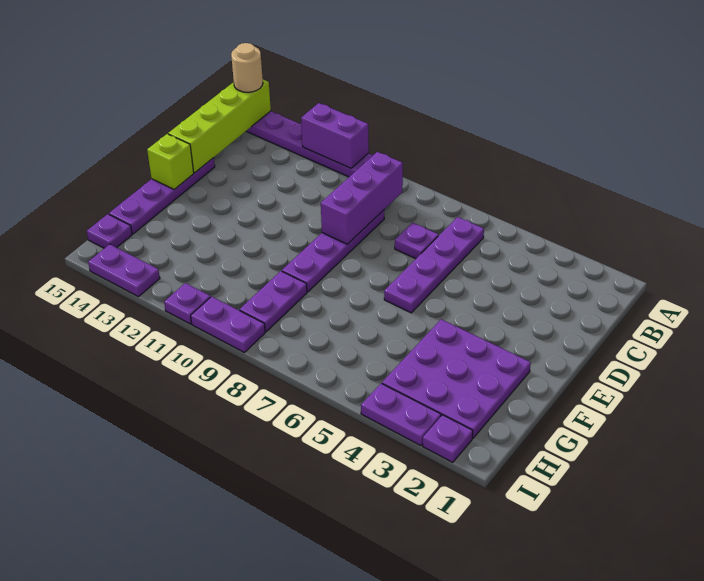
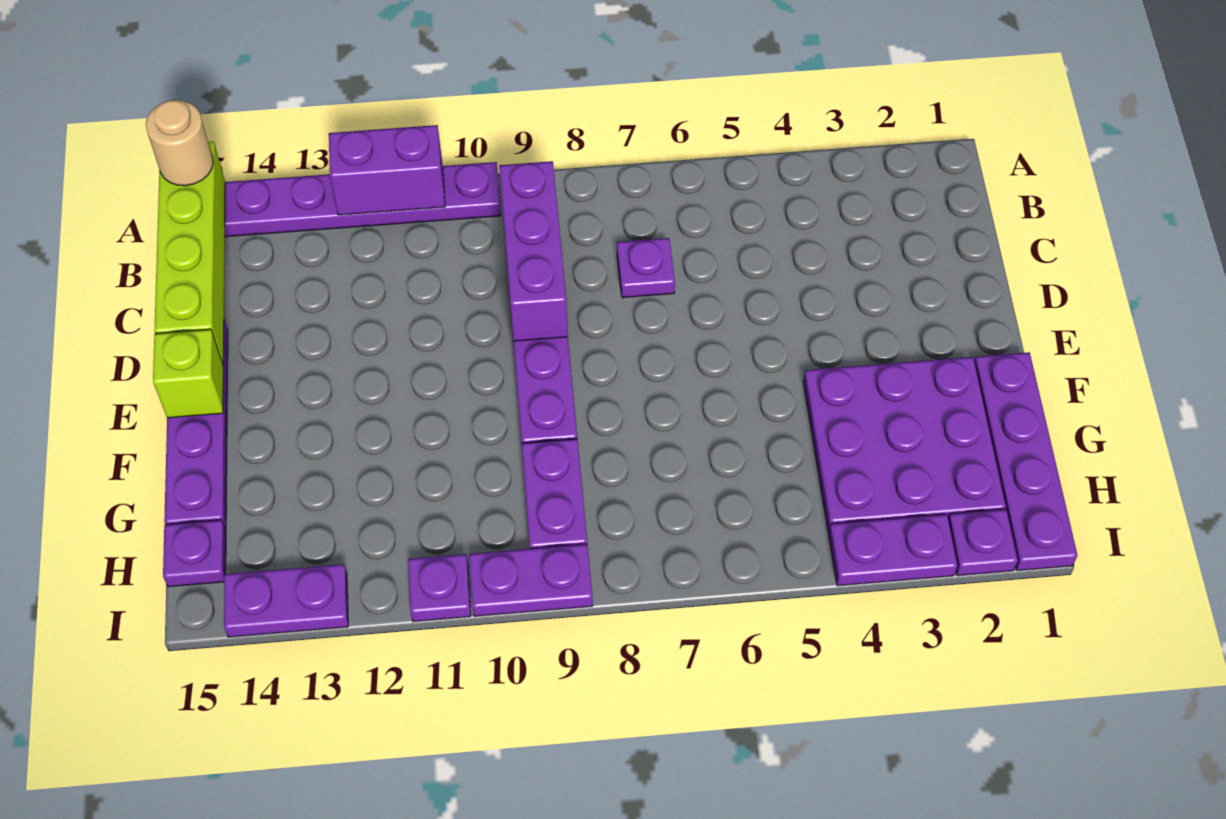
purple plate B6:E6 level 1 -> purple plate F1:I1 level 1

